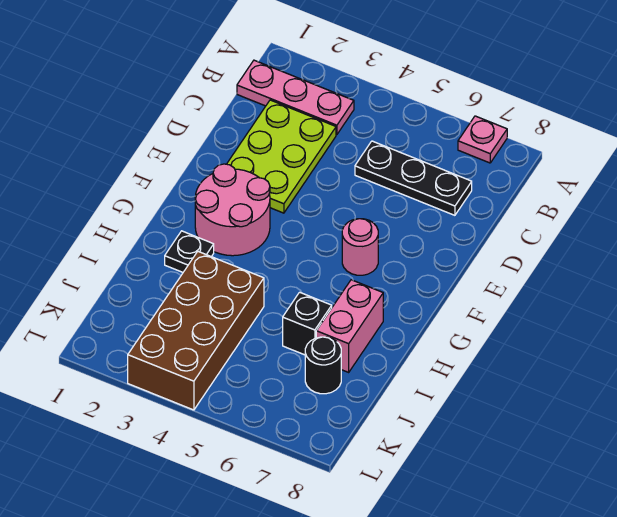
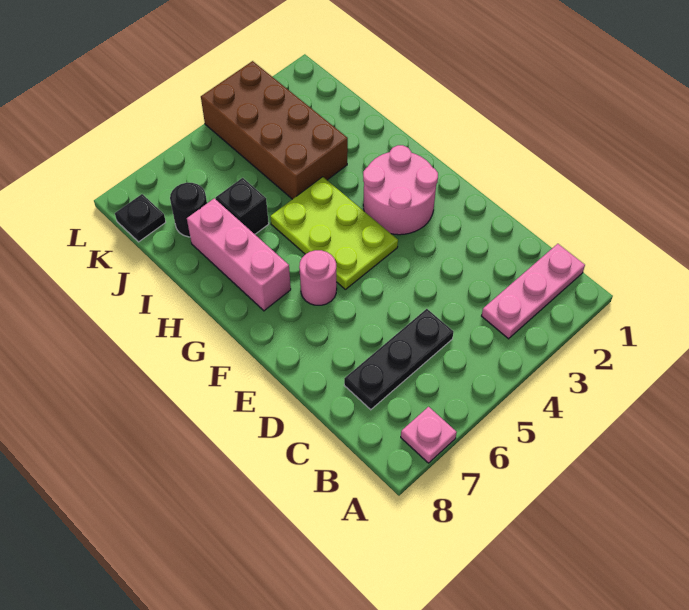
lime plate C2:E3 level 1 -> lime plate F4:H5 level 1
black plate H2 level 1 -> black plate K8 level 1
pink brick H7:I7 level 1 -> pink brick G7:I7 level 1

